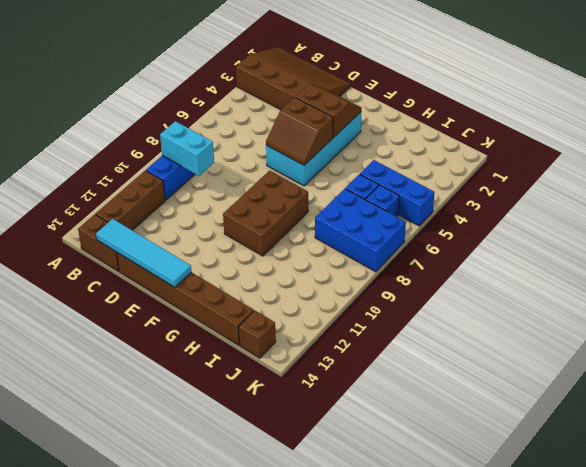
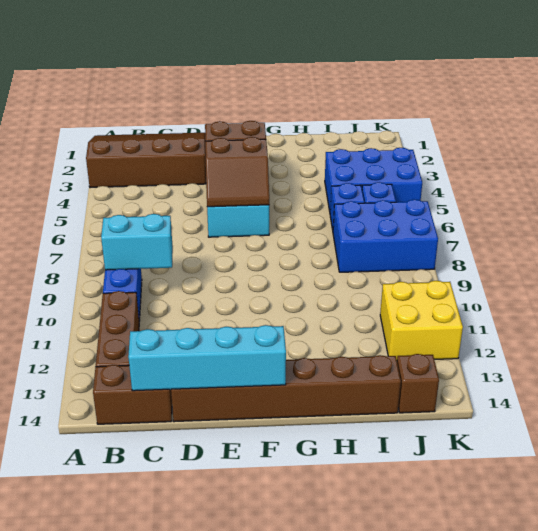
cyan tile C14:F14 level 2 -> cyan brick C14:F14 level 2
brown brick F8:G10 level 1 -> none
blue brick I5:K5 level 1 -> blue brick I4:K5 level 1
none -> yellow brick J11:K12 level 1

